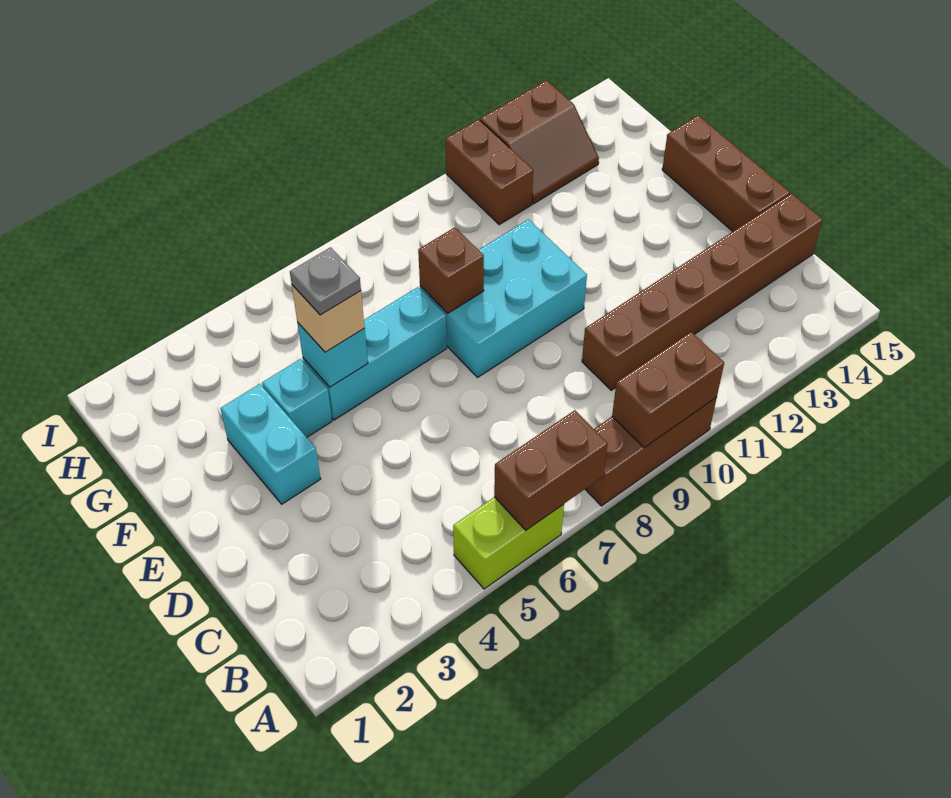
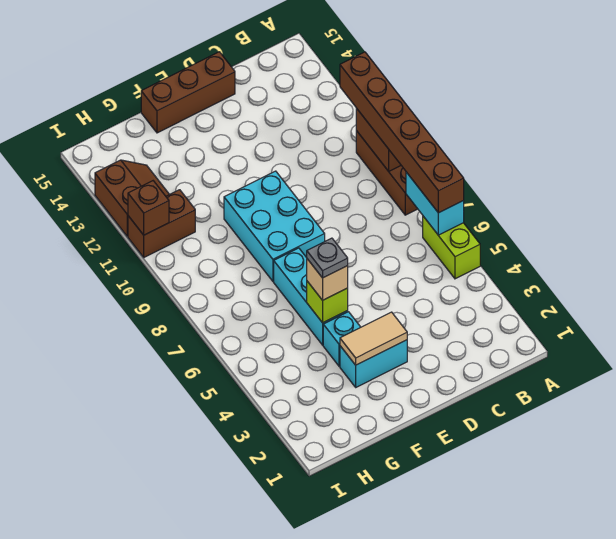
brown brick A6:A7 level 2 -> cyan brick A6:A7 level 2
brown brick C10:C15 level 1 -> brown brick A6:A11 level 3
none -> tan tile E3:F3 level 2
cyan brick F5 level 2 -> lime brick F5 level 2
brown brick F8 level 2 -> brown brick I11 level 2

